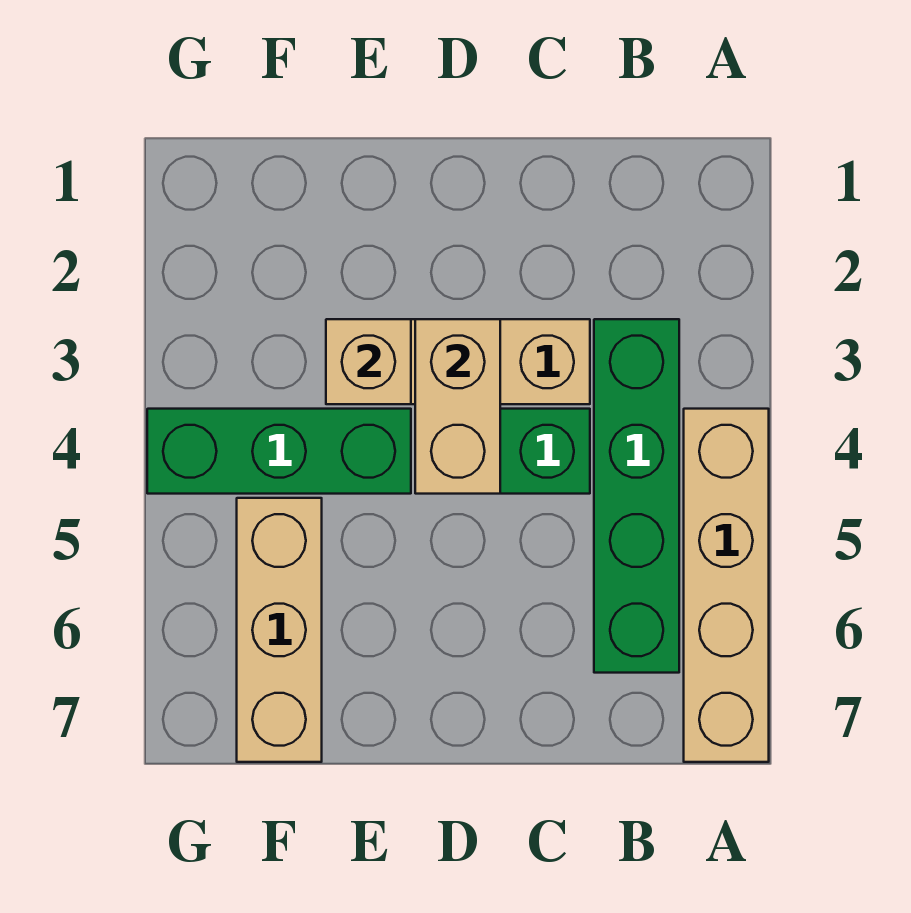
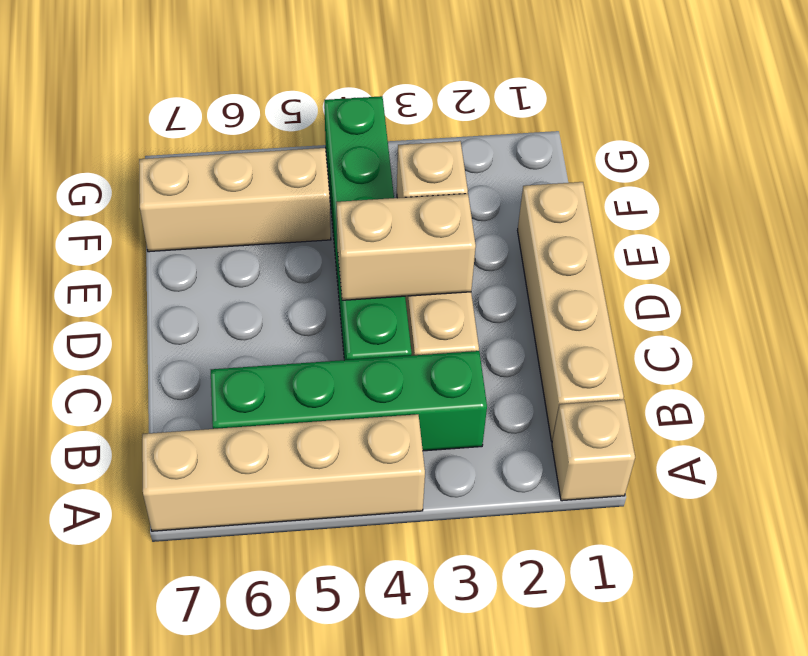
none -> tan brick A1 level 1
none -> tan brick B1:E1 level 1

